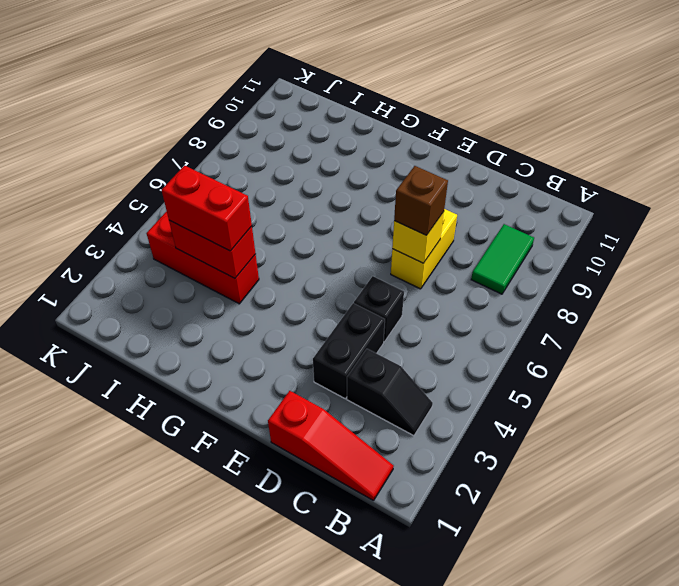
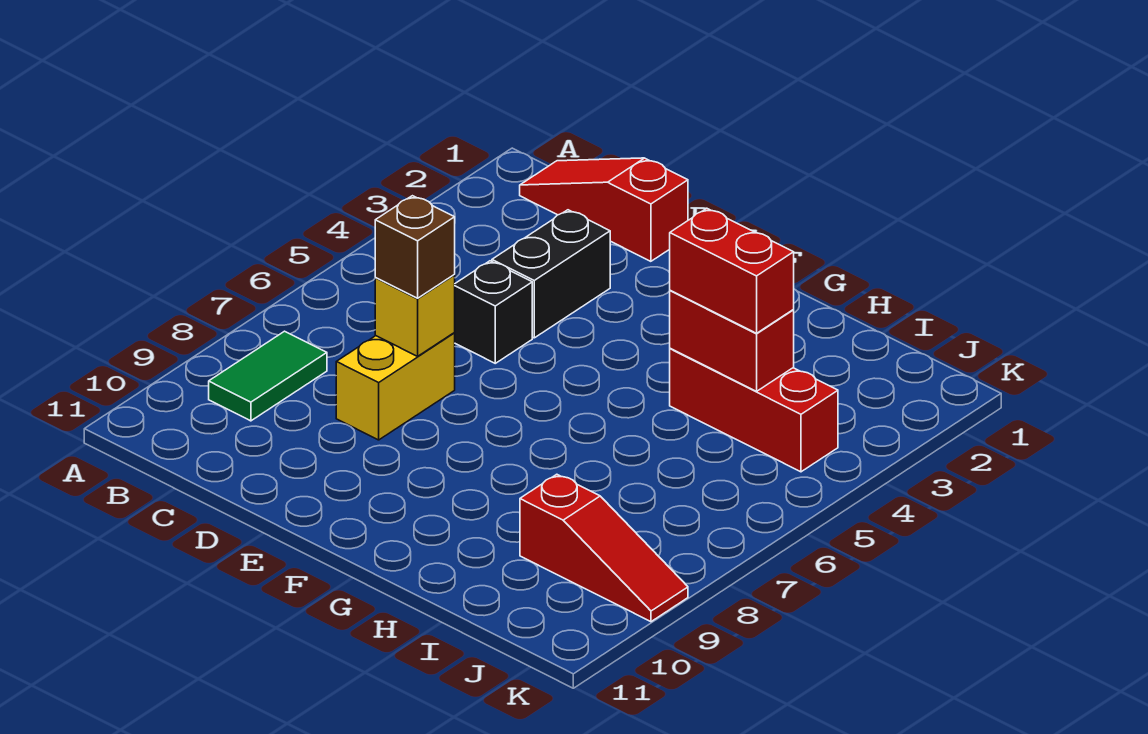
black slope B3:C3 level 1 top C -> none
none -> red slope I9:K9 level 1 top I

